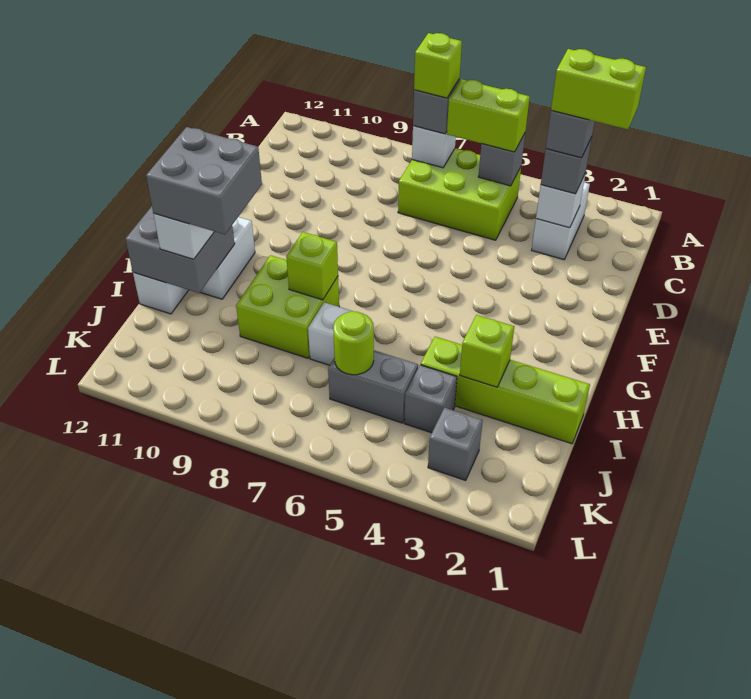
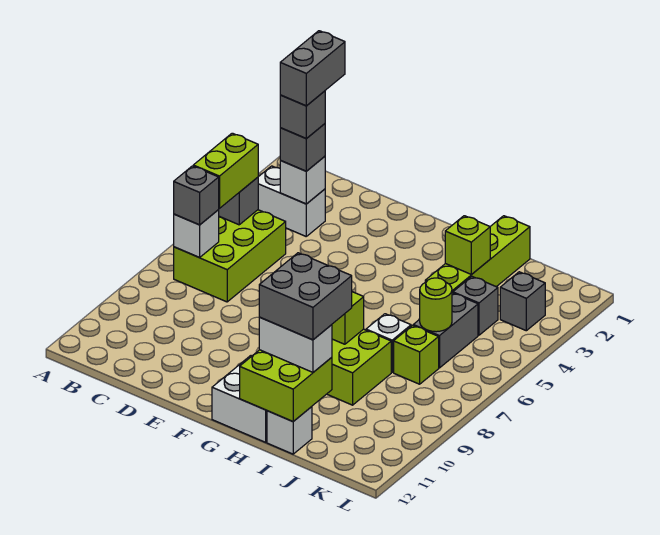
lime brick B7 level 4 -> lime brick J7 level 1
lime brick C2:C3 level 5 -> grey brick C2:C3 level 5
grey brick H11:I12 level 2 -> lime brick H11:I12 level 2

